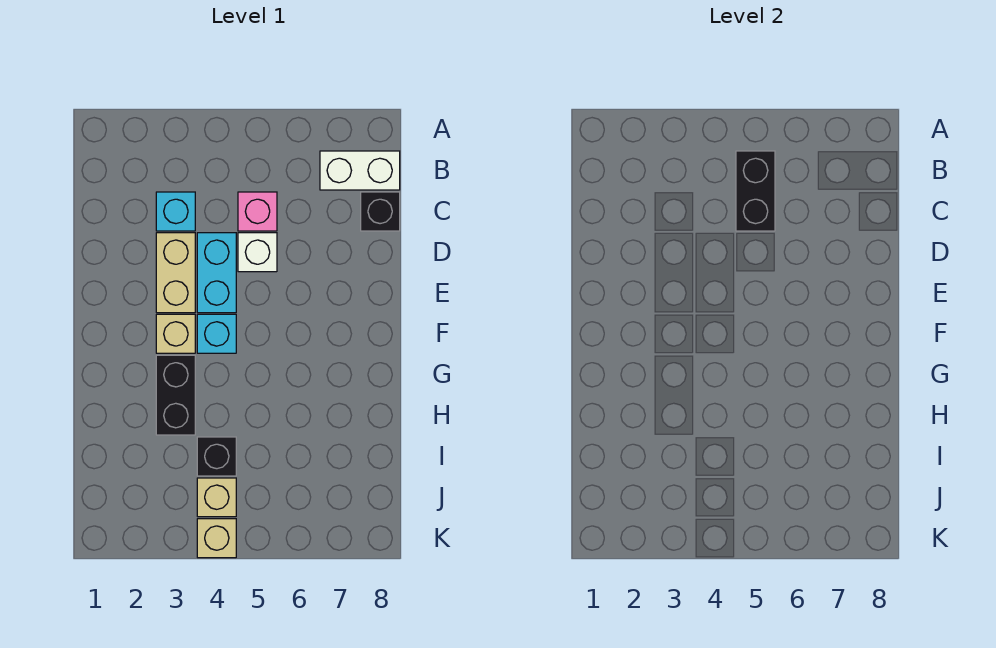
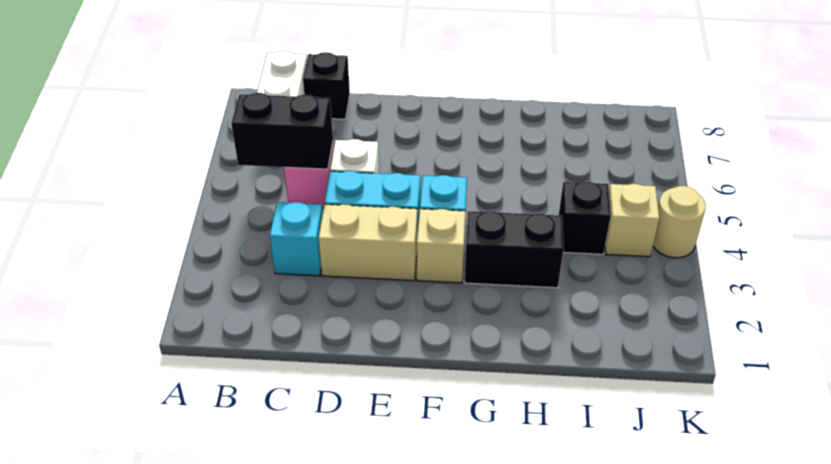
tan brick K4 level 1 -> tan round brick K4 level 1

